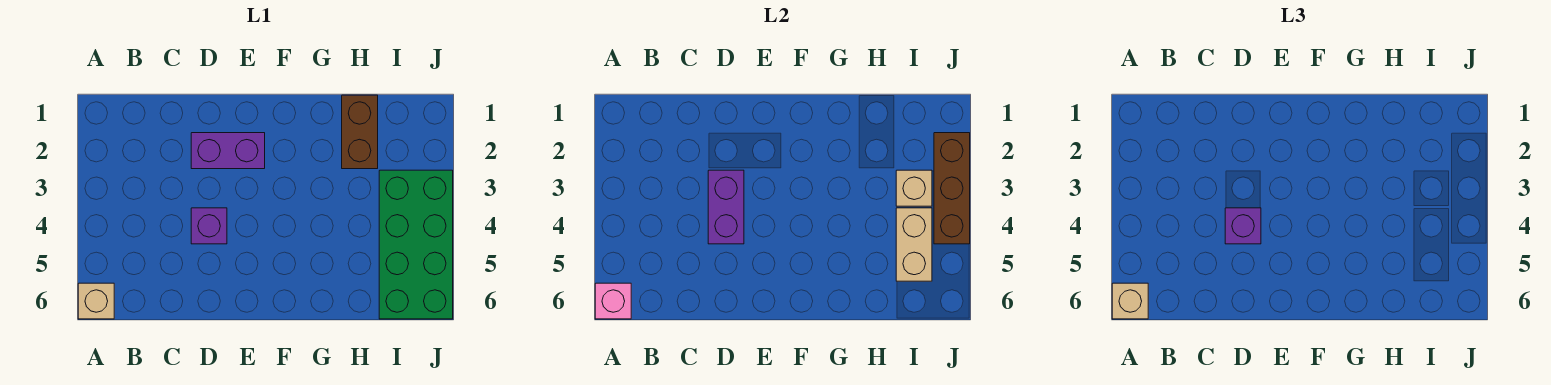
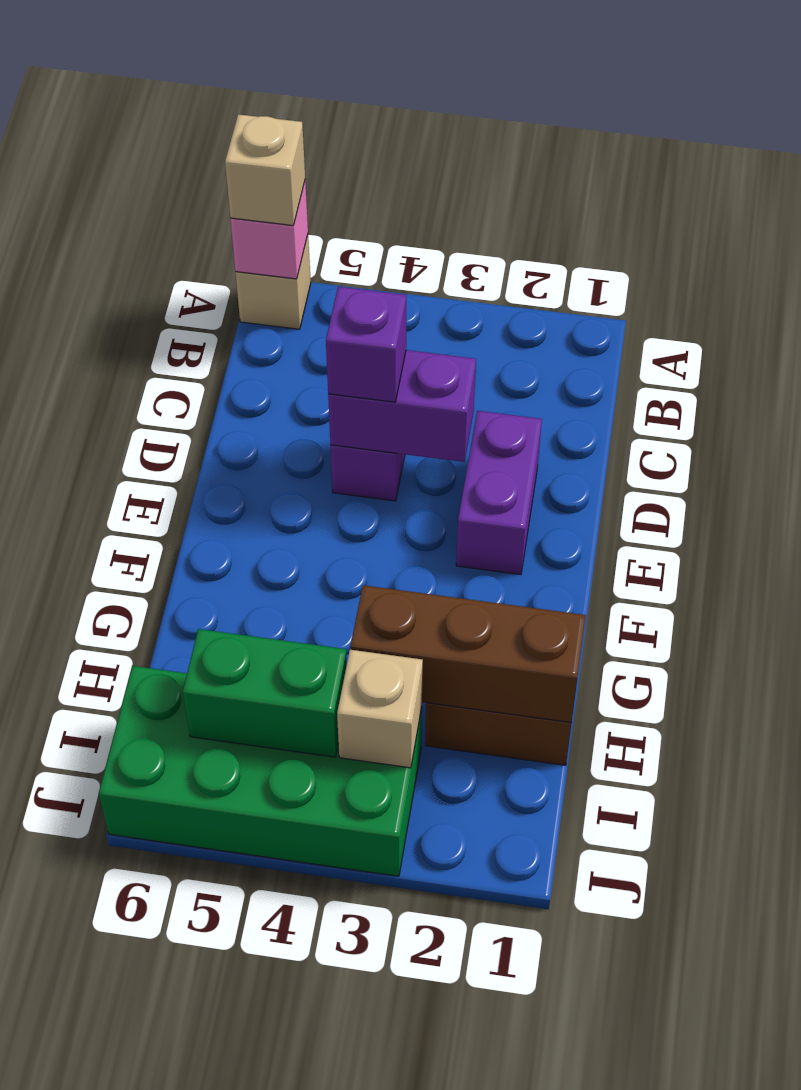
tan brick I4:I5 level 2 -> green brick I4:I5 level 2
brown brick J2:J4 level 2 -> brown brick H1:H3 level 2

